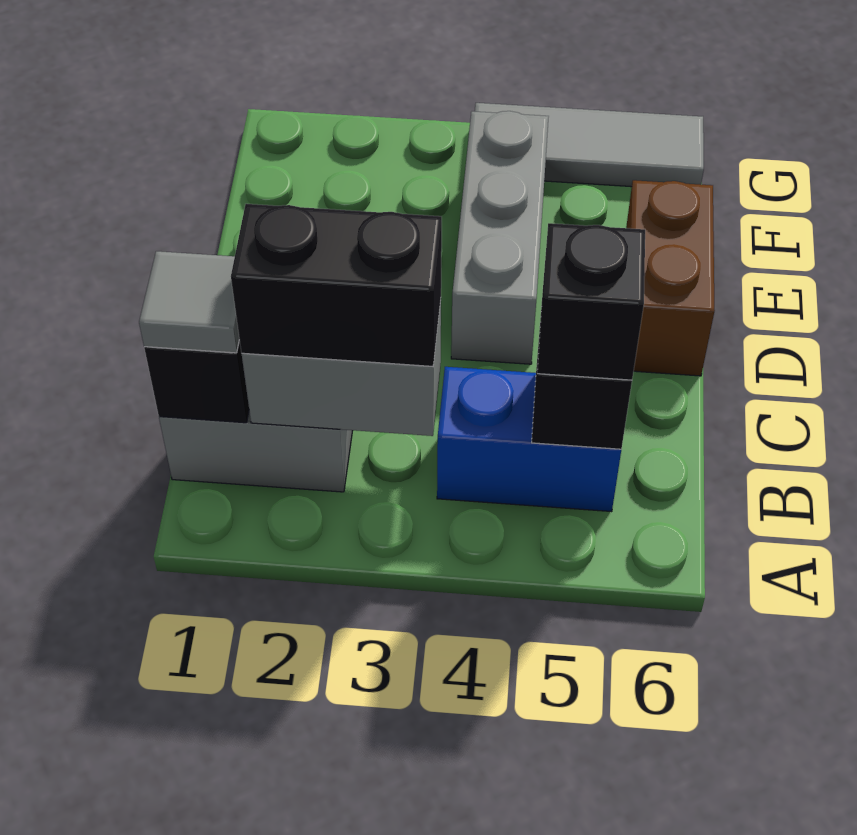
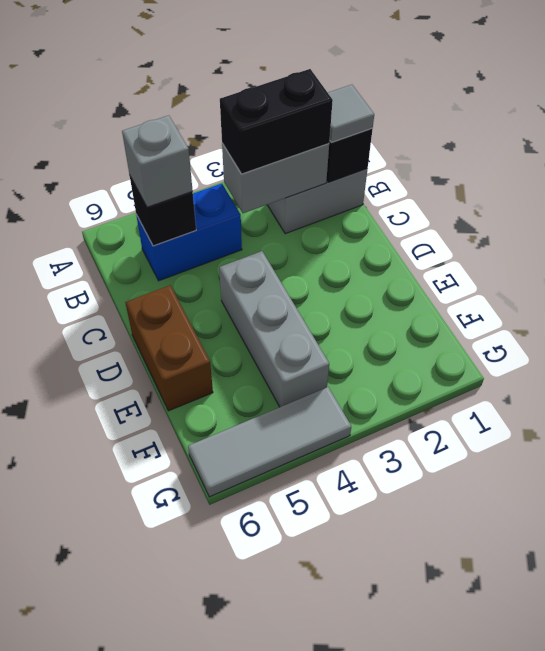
black brick B5 level 3 -> grey brick B5 level 3

